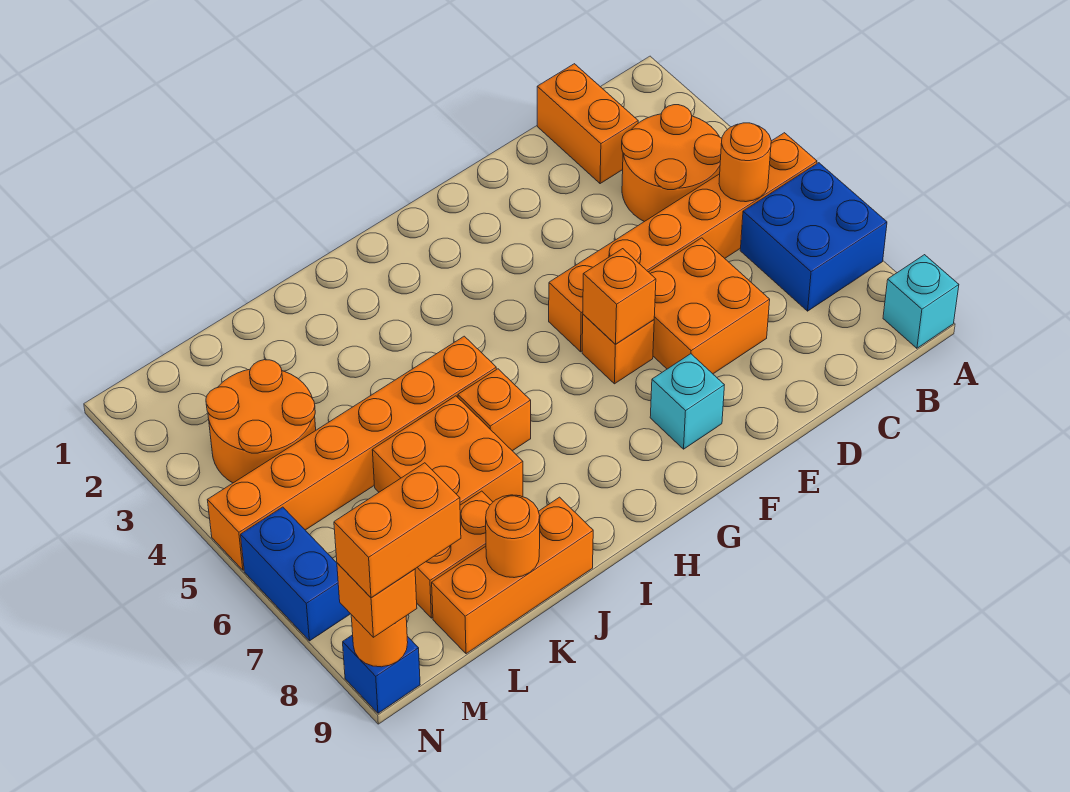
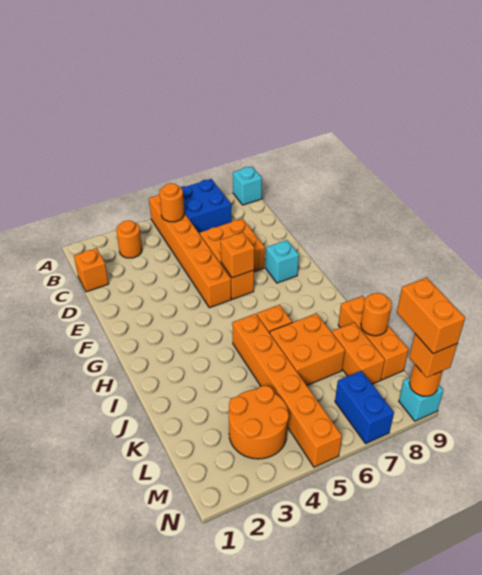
orange round brick B3:C4 level 1 -> orange round brick B3 level 1
orange brick C1:C2 level 1 -> orange brick C1 level 1
blue brick N6:N7 level 1 -> blue brick M7:N7 level 1
blue brick N9 level 1 -> cyan brick N9 level 1

